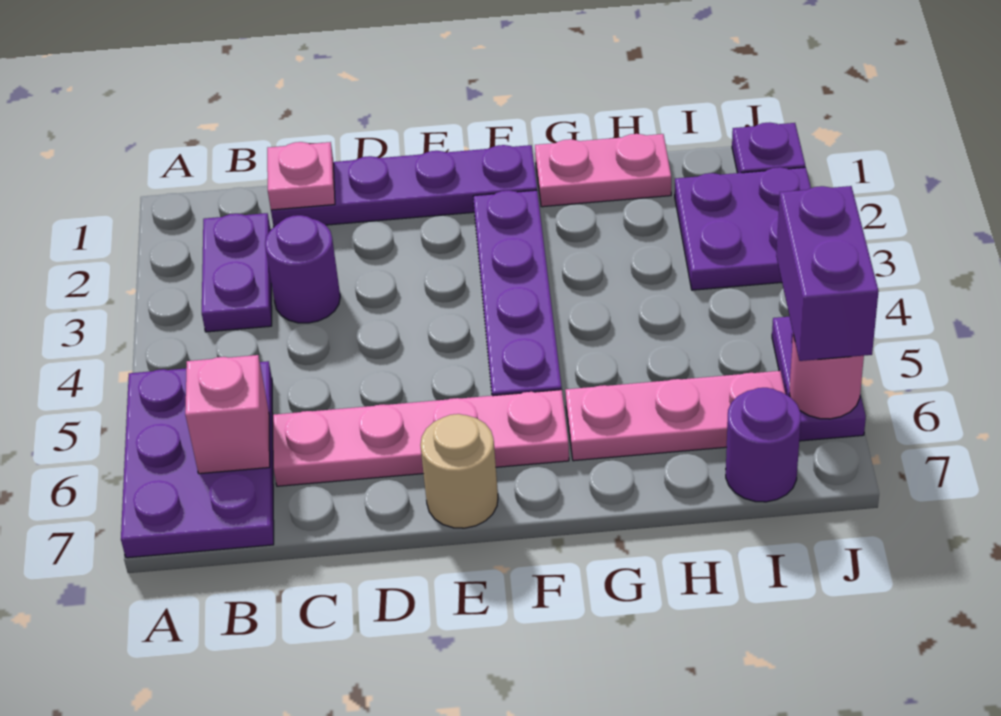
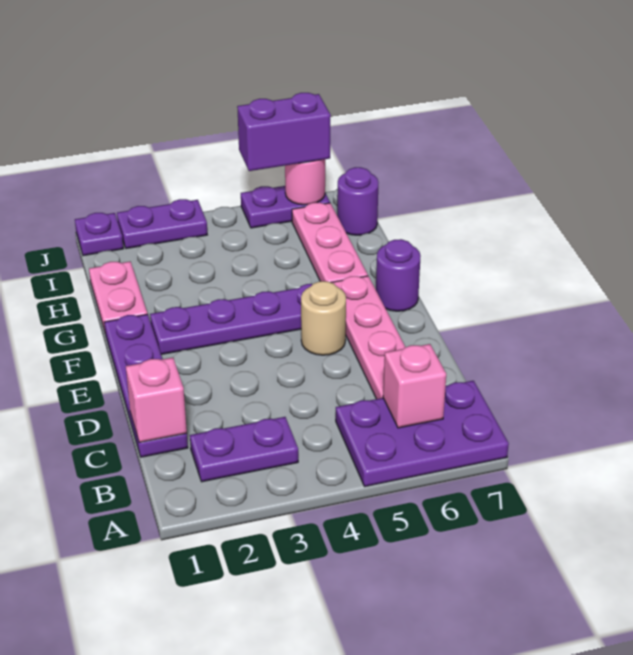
pink plate C1 level 2 -> pink brick C1 level 2
purple round brick C3 level 1 -> purple round brick F7 level 1
tan round brick E7 level 1 -> tan round brick E5 level 1
purple plate I2:J3 level 1 -> purple plate J2:J3 level 1

